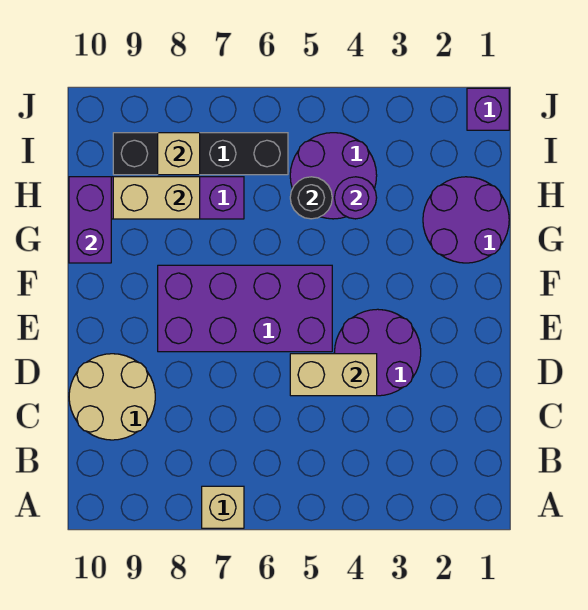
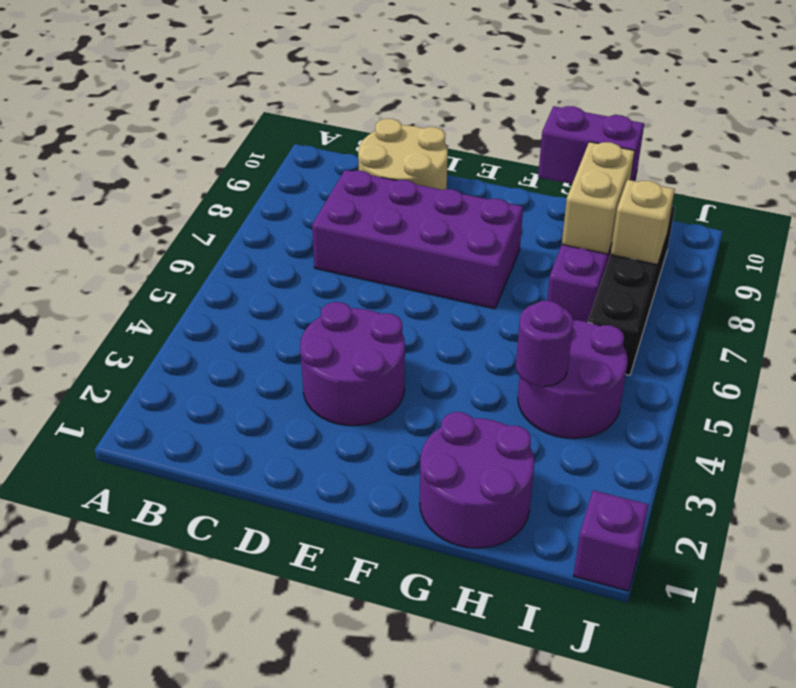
tan brick A7 level 1 -> none
tan brick D4:D5 level 2 -> none
purple brick E5:F8 level 1 -> purple brick C7:F8 level 1
black round brick H5 level 2 -> none

